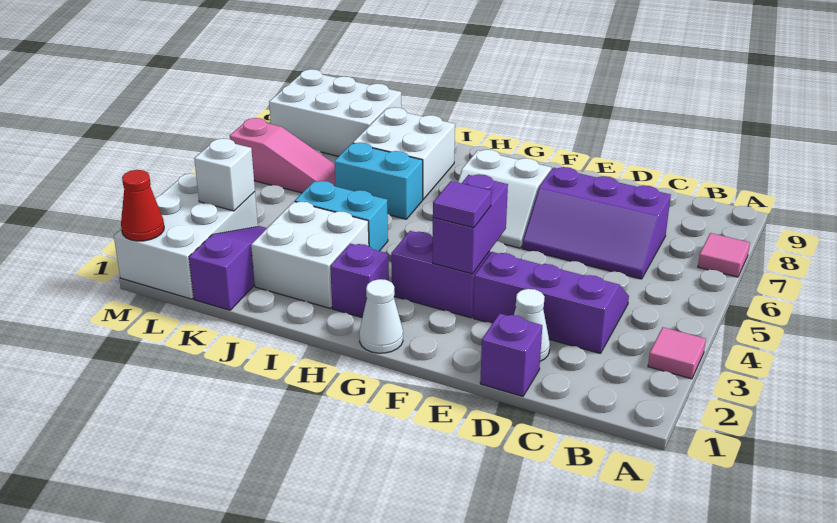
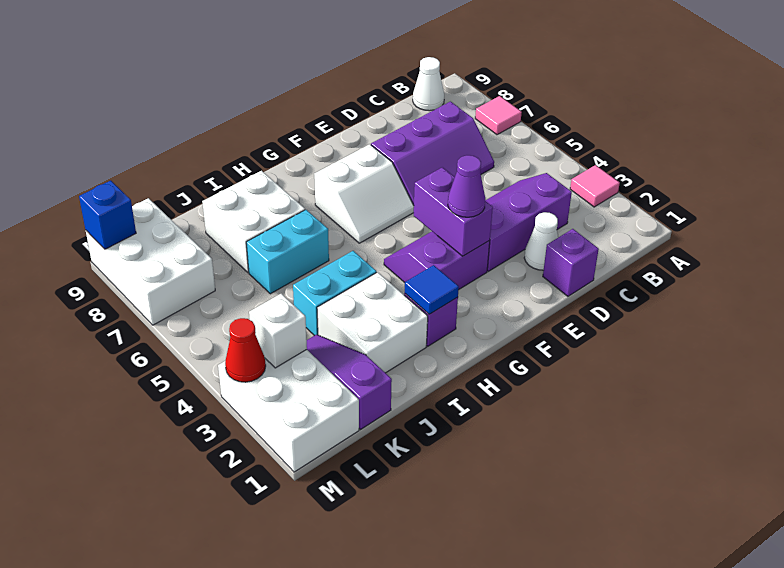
purple tile F3 level 3 -> purple cone F3 level 3
white cone G1 level 1 -> white cone B9 level 1
none -> blue tile H2 level 2
pink slope K6:M6 level 1 top M -> none
white brick K8:M9 level 1 -> white brick L7:M9 level 1
red cone M1 level 2 -> red cone M3 level 2
none -> blue brick M9 level 2

